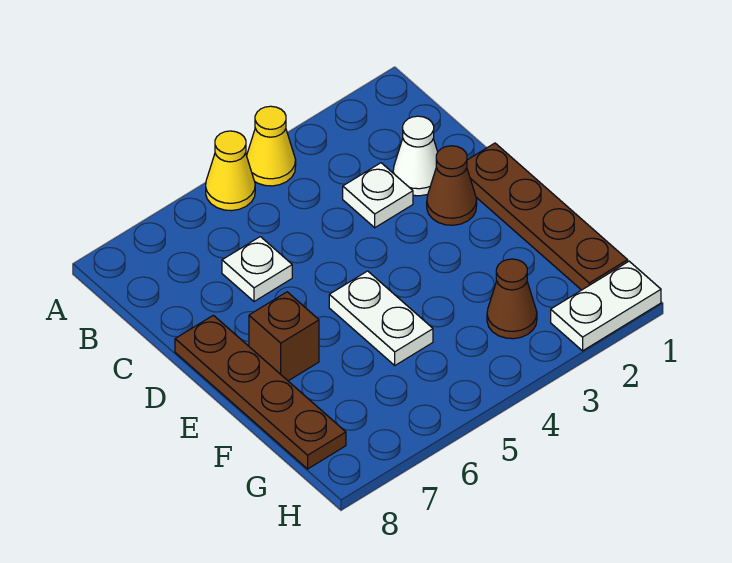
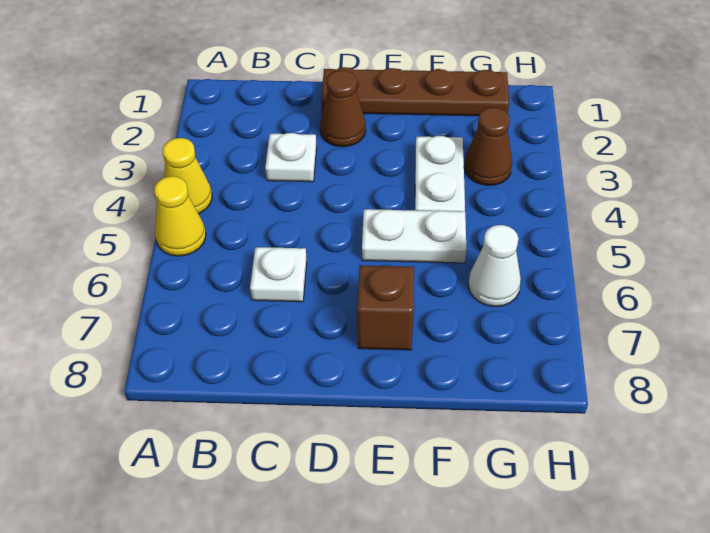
white cone C2 level 1 -> white cone G6 level 1
brown plate D8:G8 level 1 -> none
white plate H1:H2 level 1 -> white plate F3:F4 level 1

